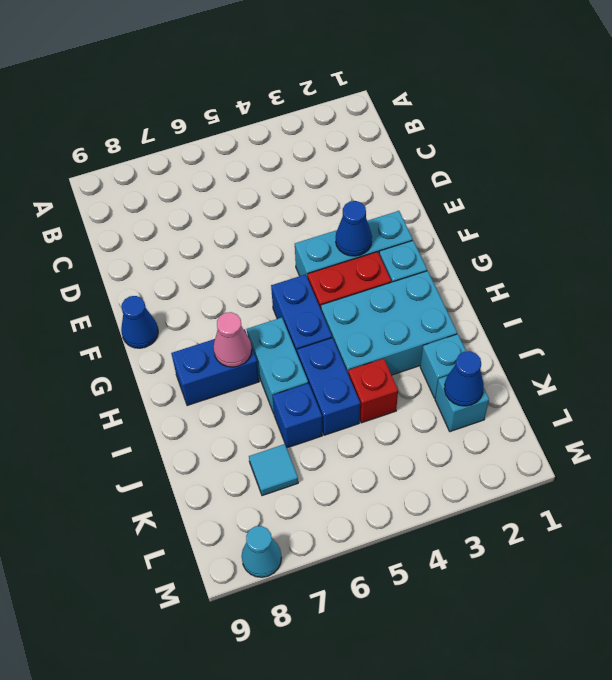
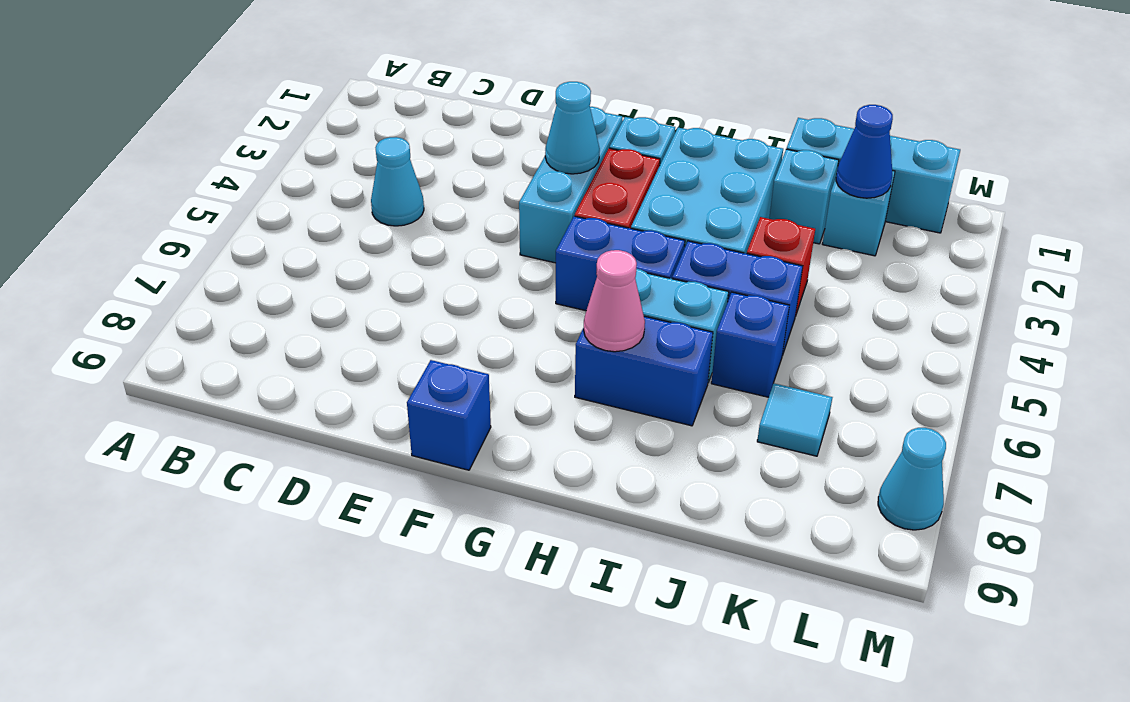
none -> cyan cone C4 level 1
blue cone F3 level 2 -> cyan cone F3 level 2
blue cone F9 level 1 -> blue brick F9 level 1
blue brick H7:H8 level 1 -> blue brick H7:I7 level 1
none -> cyan brick J1:L1 level 1

